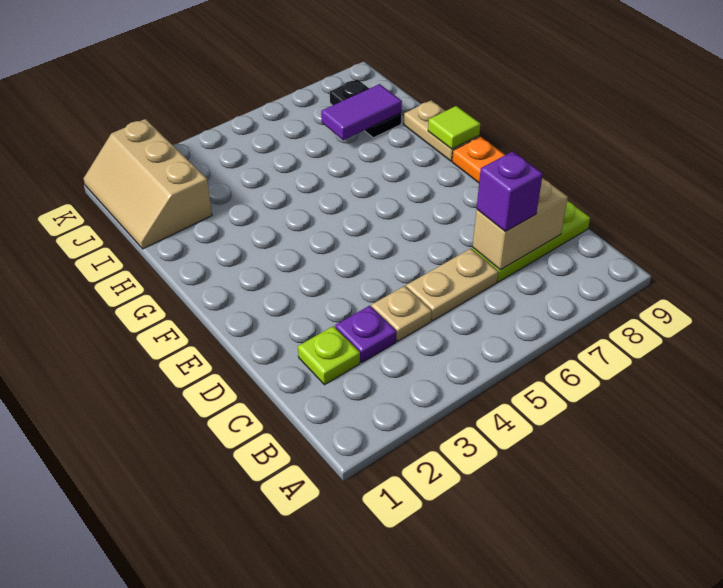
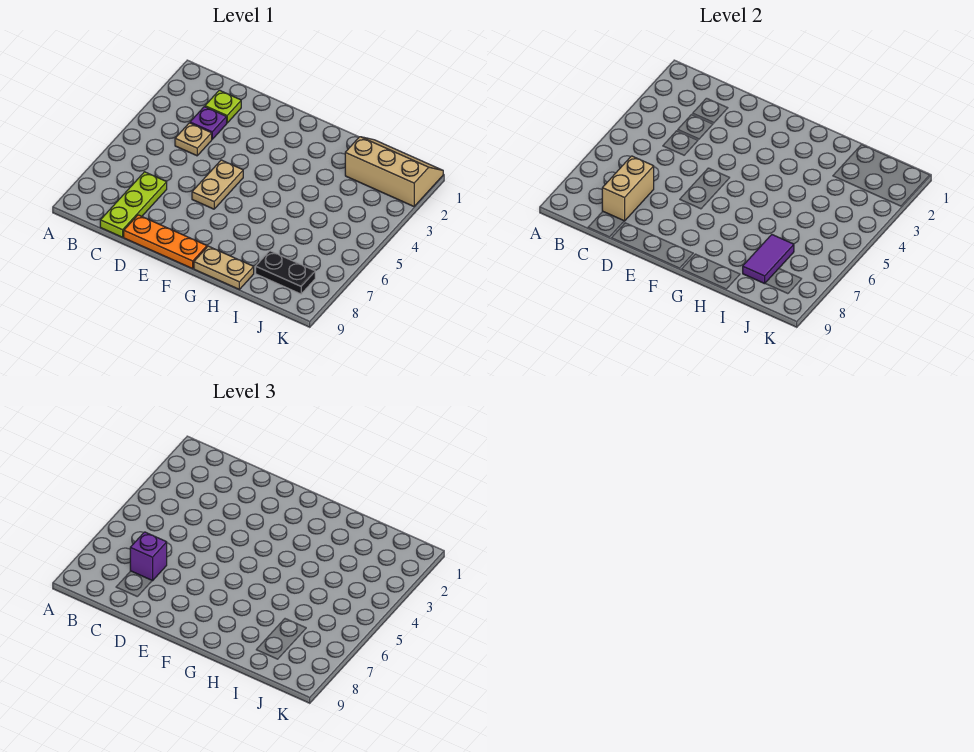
tan plate C5:C6 level 1 -> tan plate E5:E6 level 1
lime tile G9 level 2 -> none

